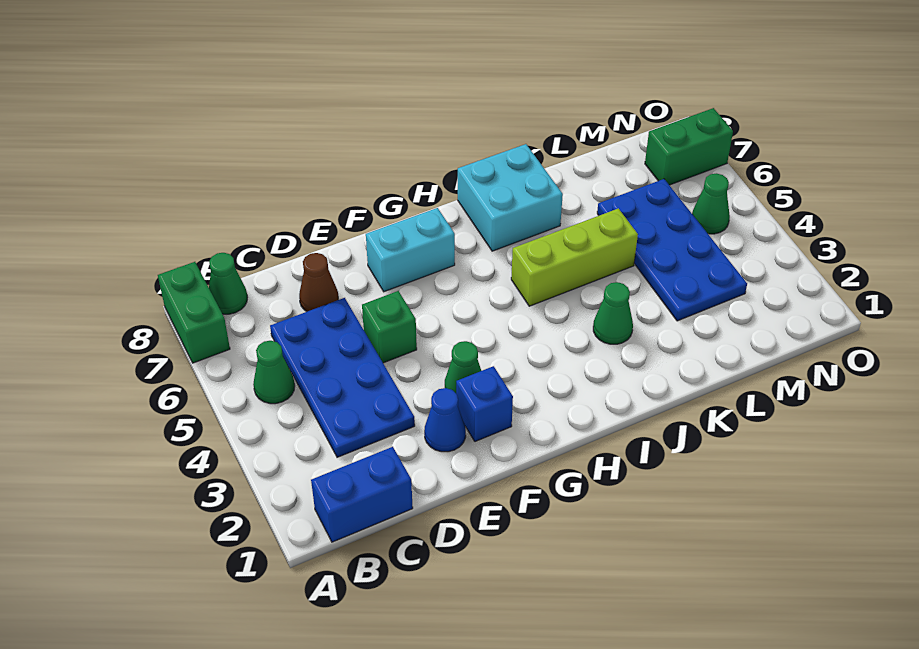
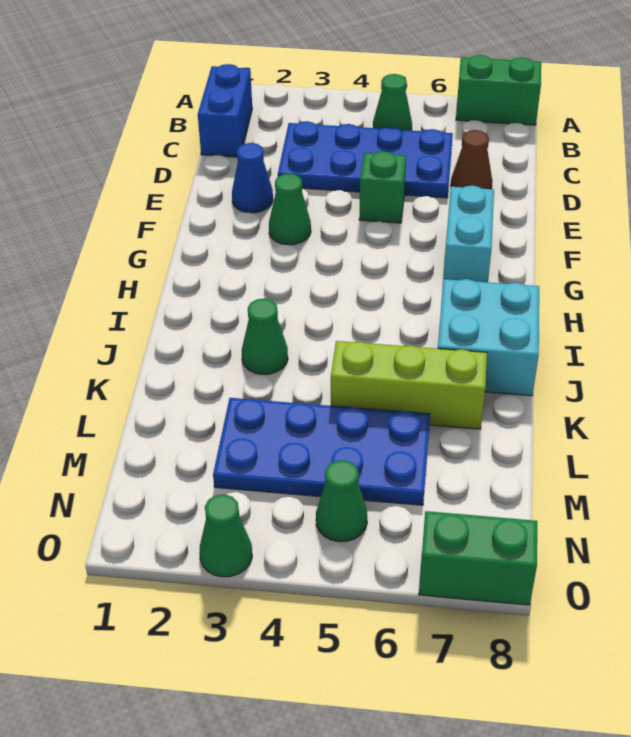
green cone B8 level 1 -> green cone O3 level 1
blue brick F2 level 1 -> none
lime brick I5:K5 level 1 -> lime brick K5:K7 level 1
green brick N7:O7 level 1 -> green brick O7:O8 level 1

